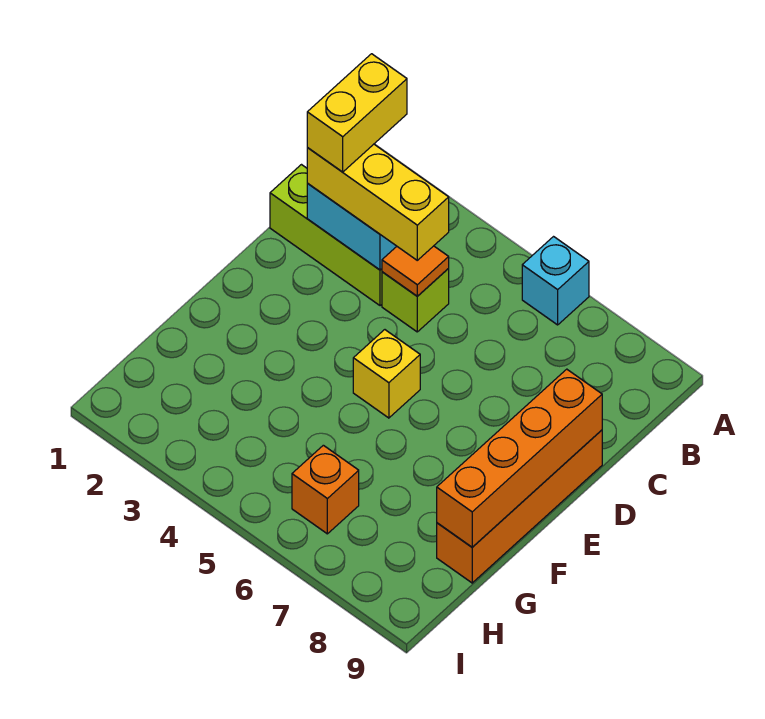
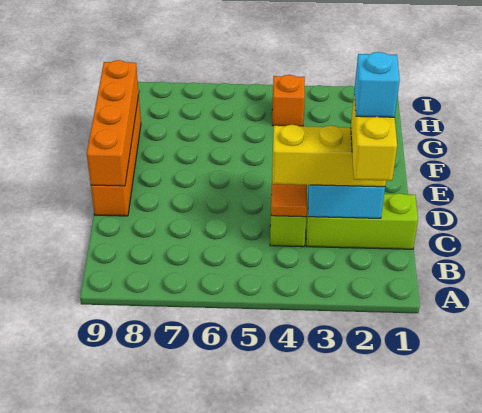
cyan brick A6 level 1 -> cyan brick C2 level 5
yellow brick E5 level 1 -> none
orange brick H6 level 1 -> orange brick H4 level 1

